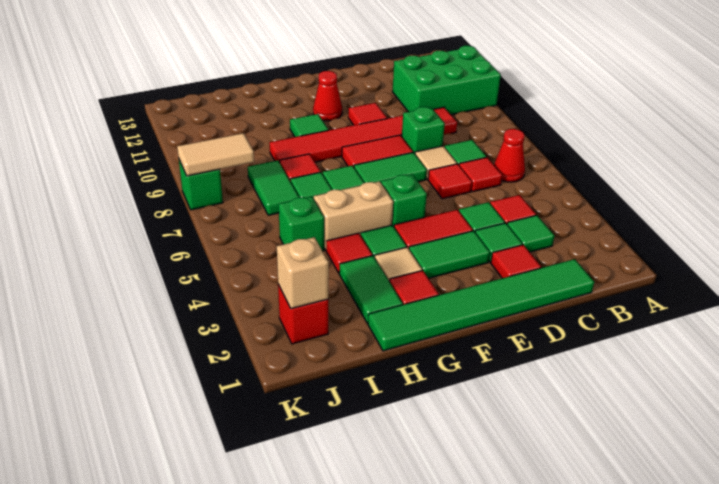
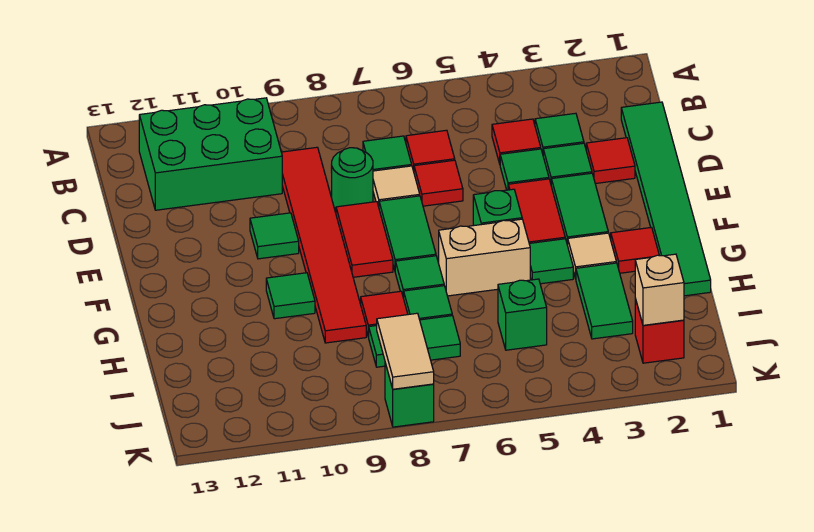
green brick A10:C11 level 1 -> green brick B10:C12 level 1
red cone B6 level 1 -> none
green brick D8 level 1 -> green round brick D8 level 1
red tile E10 level 1 -> green tile E10 level 1
red cone F11 level 1 -> none
tan brick G5:H5 level 1 -> tan brick G5:G6 level 1
green tile H2:H3 level 1 -> green tile H3:I3 level 1
red tile H4 level 1 -> none

